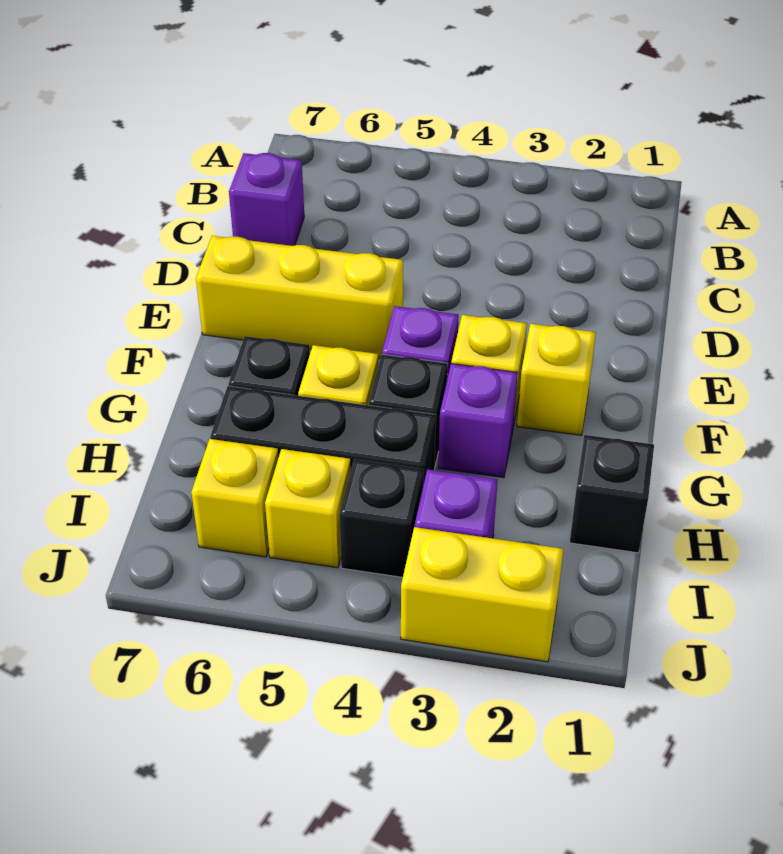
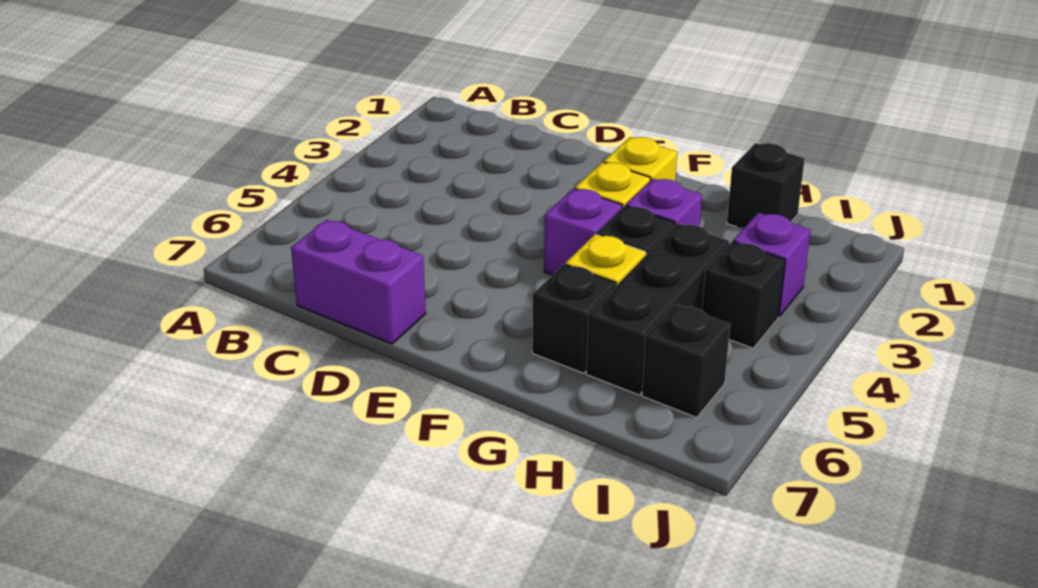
purple brick C7 level 1 -> purple brick C7:D7 level 1
yellow brick E5:E7 level 1 -> none
yellow brick I5 level 1 -> none
yellow brick I6 level 1 -> black brick I6 level 1
yellow brick J2:J3 level 1 -> none

